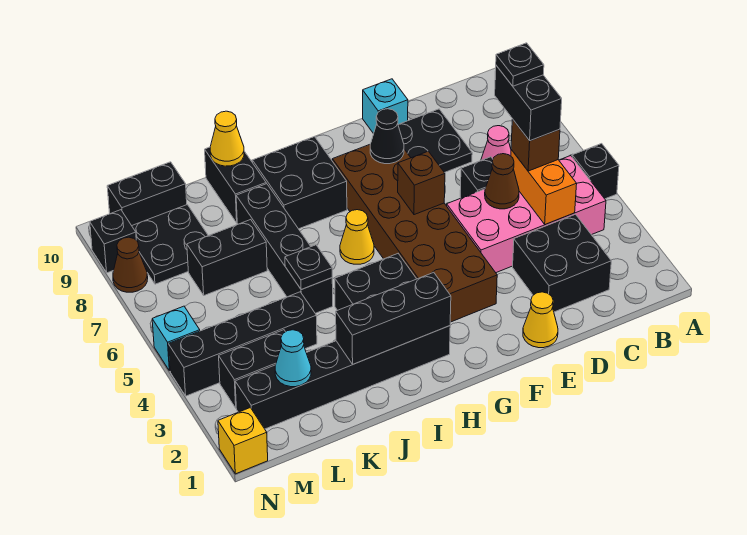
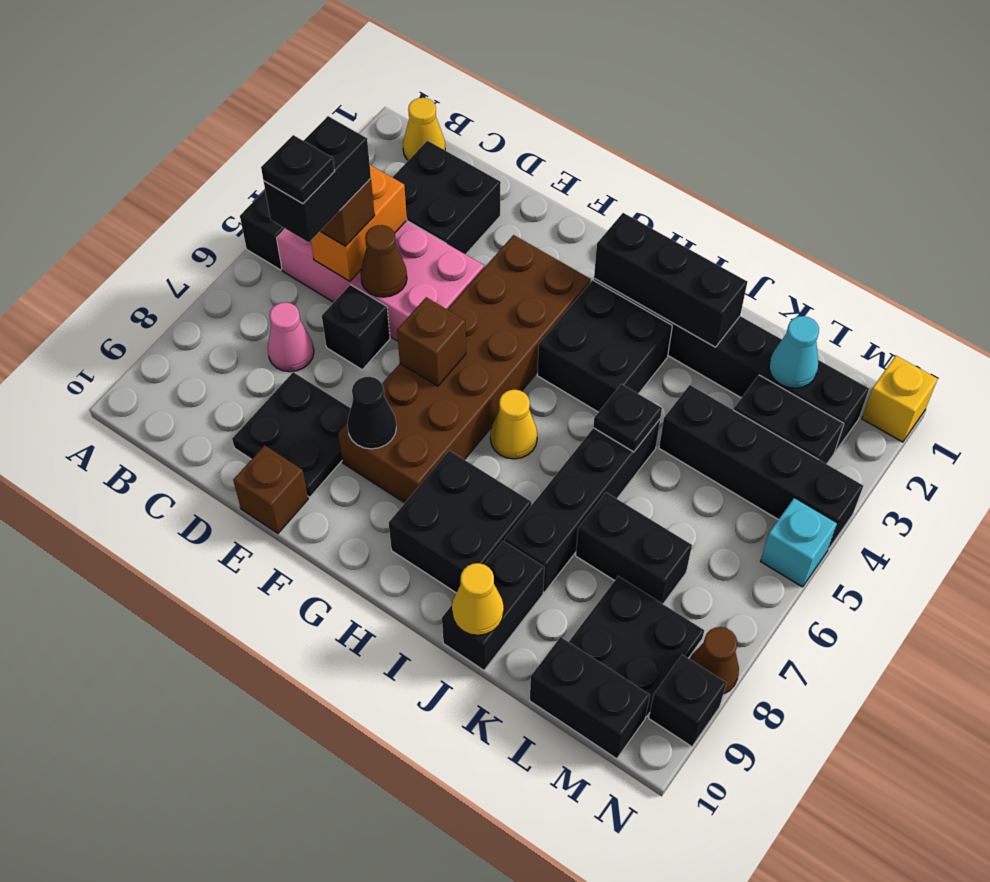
yellow cone E1 level 1 -> yellow cone B1 level 1
cyan brick E10 level 1 -> brown brick E10 level 1

